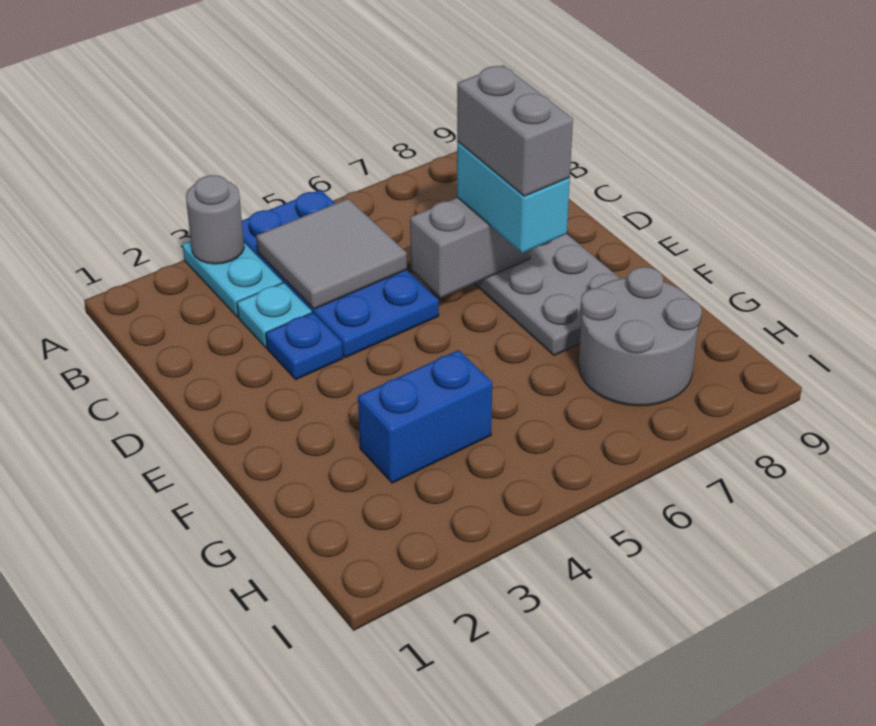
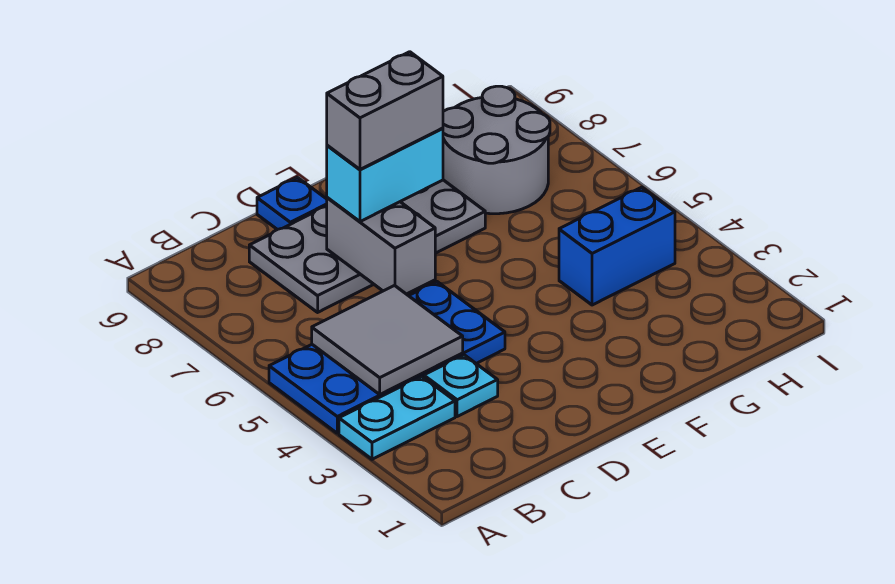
grey round brick A3 level 2 -> none
blue plate D3 level 1 -> blue plate D9 level 1
blue brick G3:G4 level 1 -> blue brick G4:H4 level 1

